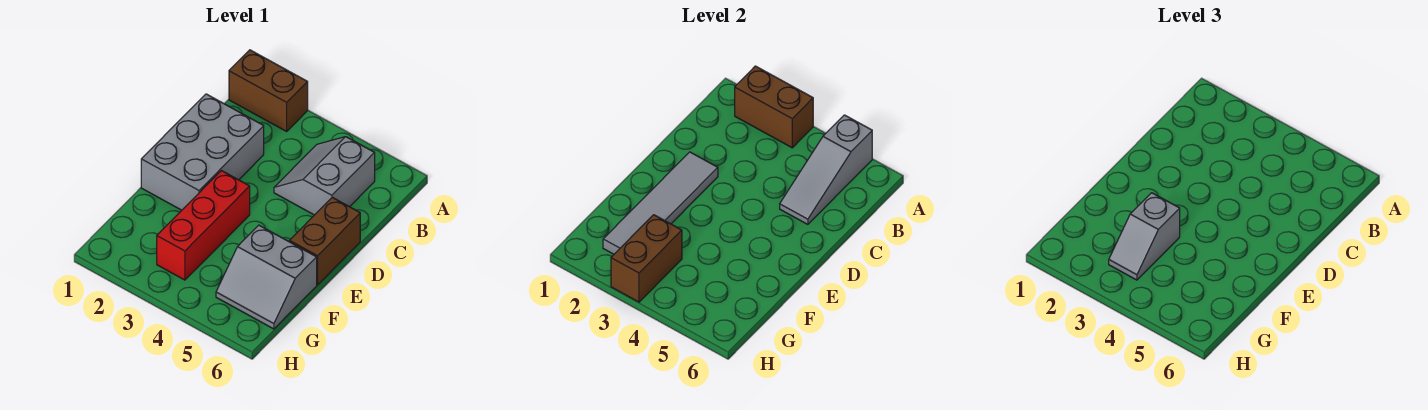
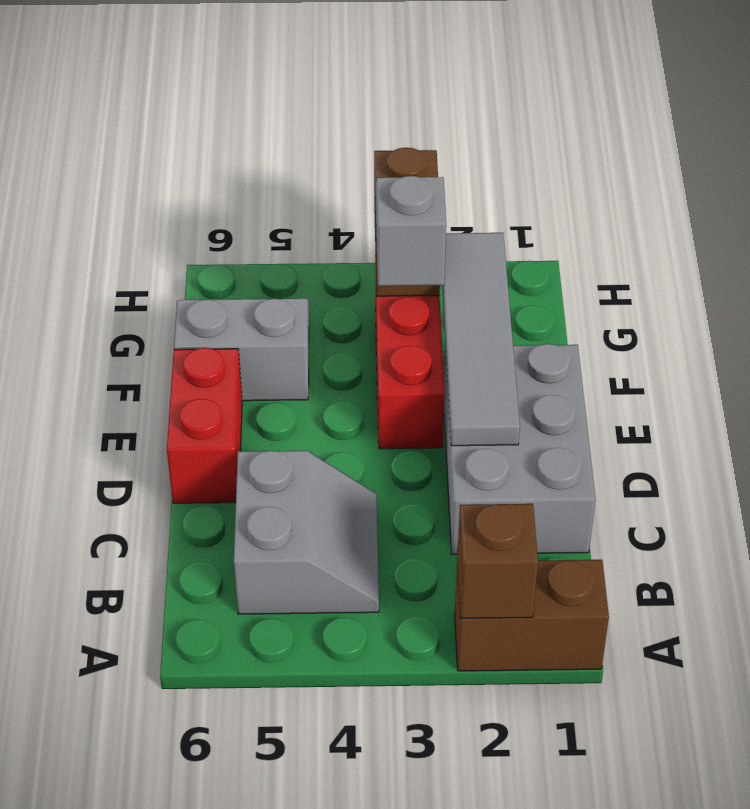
brown brick A2:A3 level 2 -> brown brick A2 level 2
grey slope A5:C5 level 2 top A -> none
brown brick D6:E6 level 1 -> red brick D6:E6 level 1

